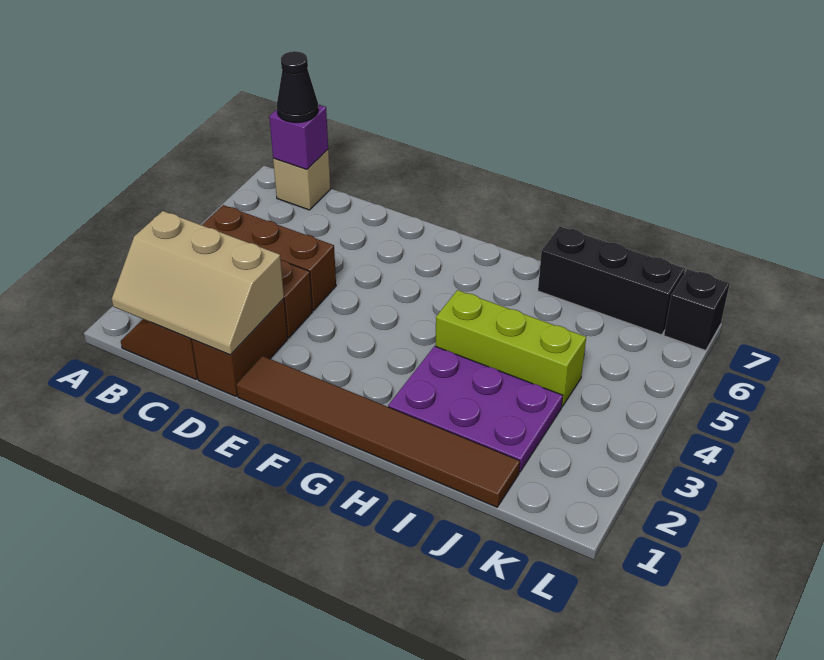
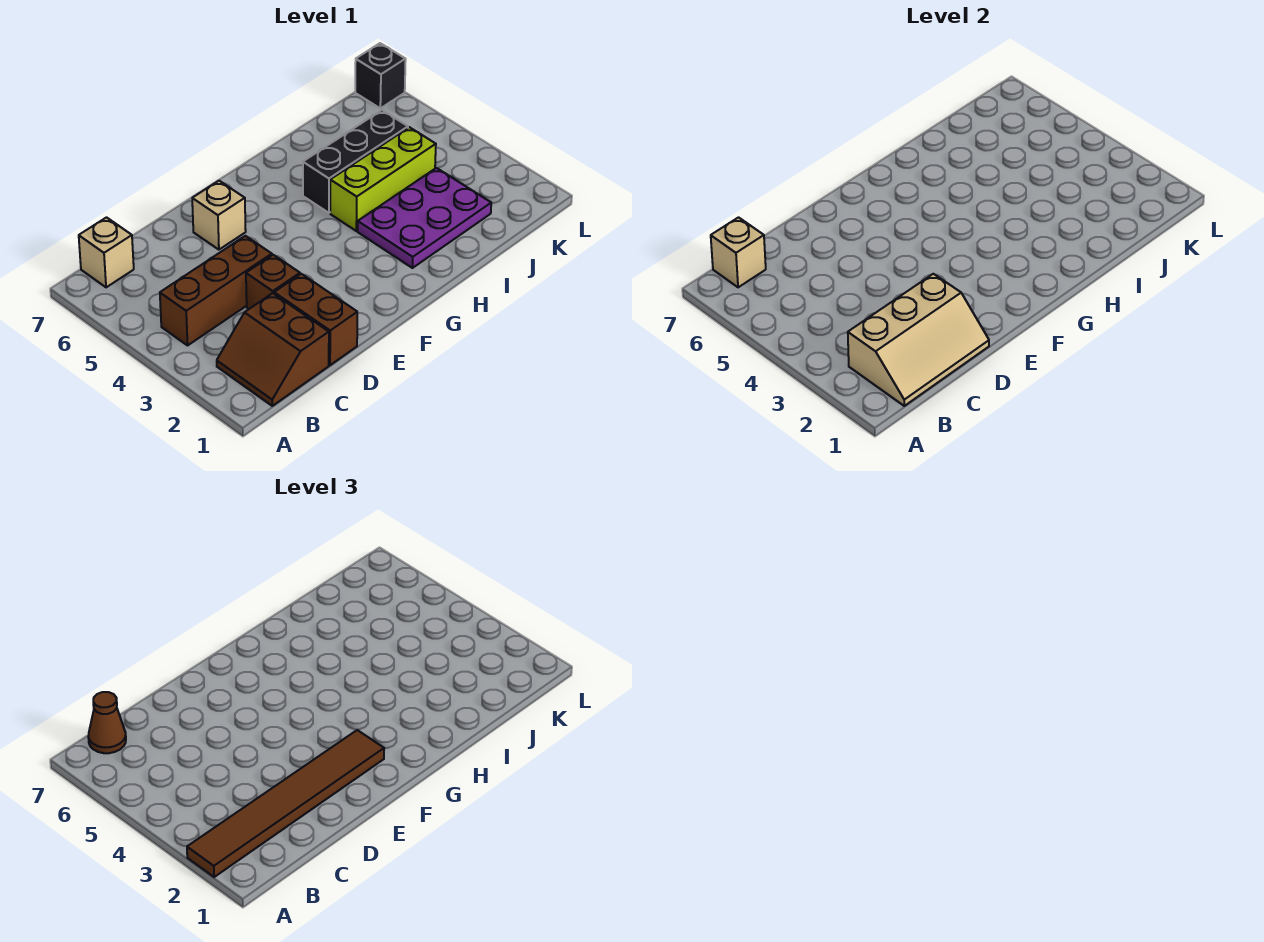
purple brick B7 level 2 -> tan brick B7 level 2
black cone B7 level 3 -> brown cone B7 level 3
brown tile E1:J1 level 1 -> brown tile A2:F2 level 3
none -> tan brick E6 level 1
black brick I7:K7 level 1 -> black brick H5:J5 level 1

